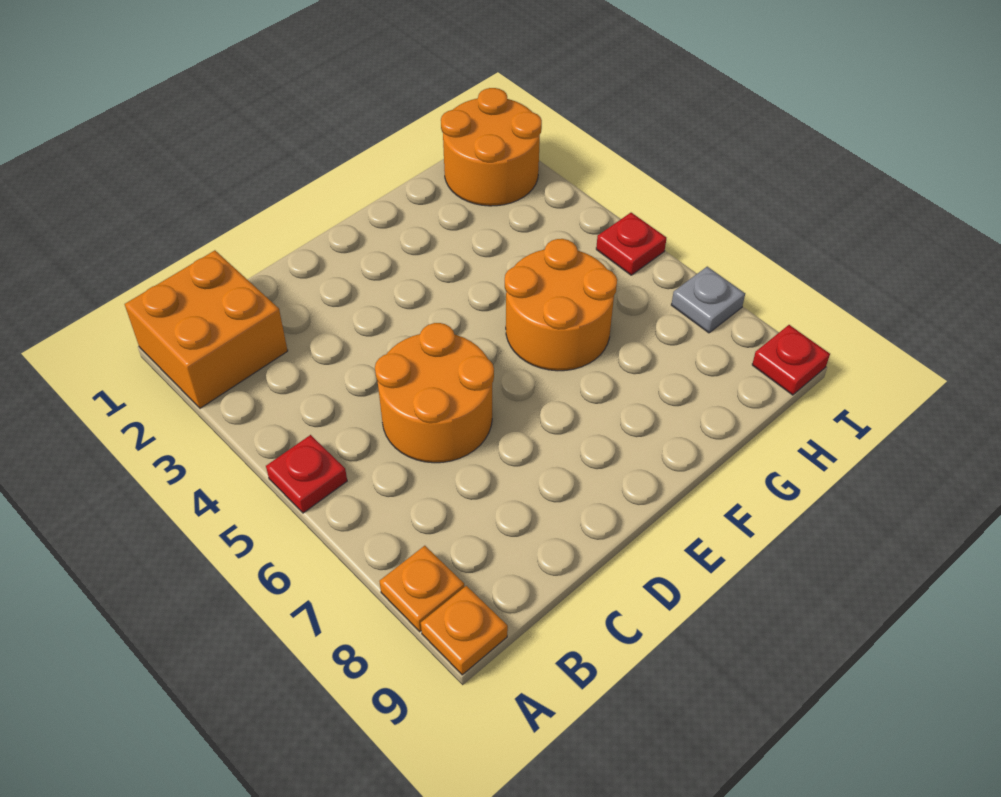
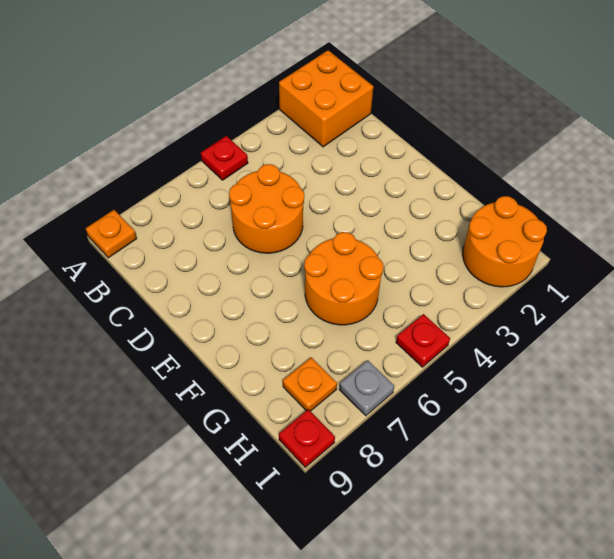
orange plate A8 level 1 -> orange plate H8 level 1

